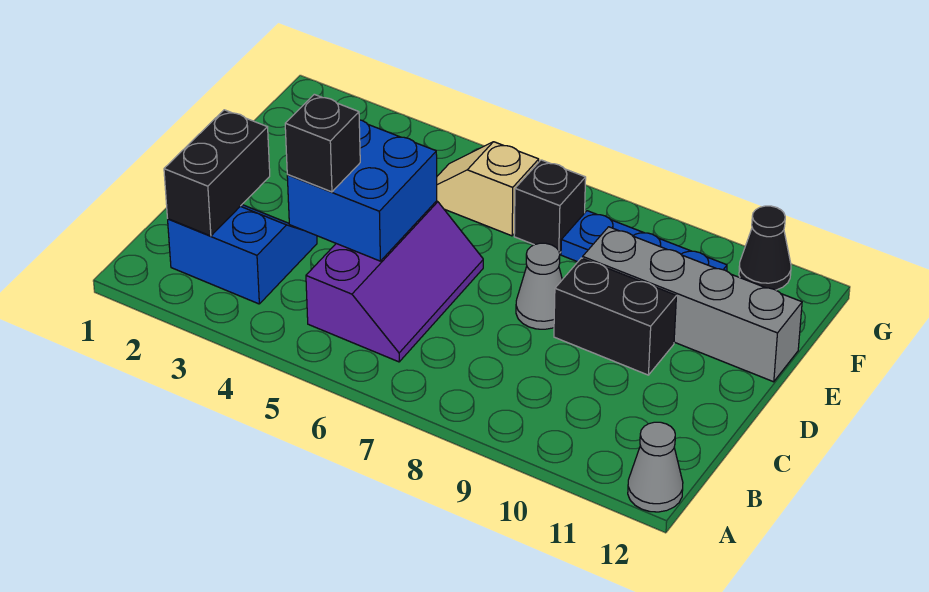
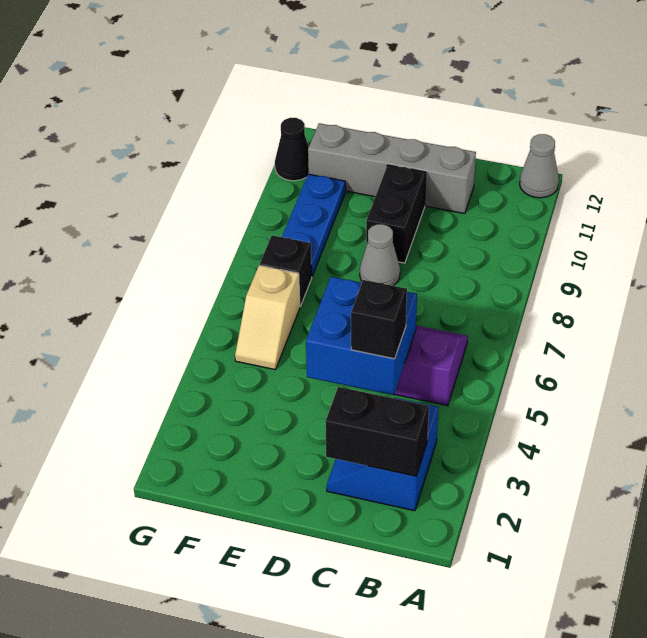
grey brick E9:E12 level 1 -> grey brick C11:F11 level 1

